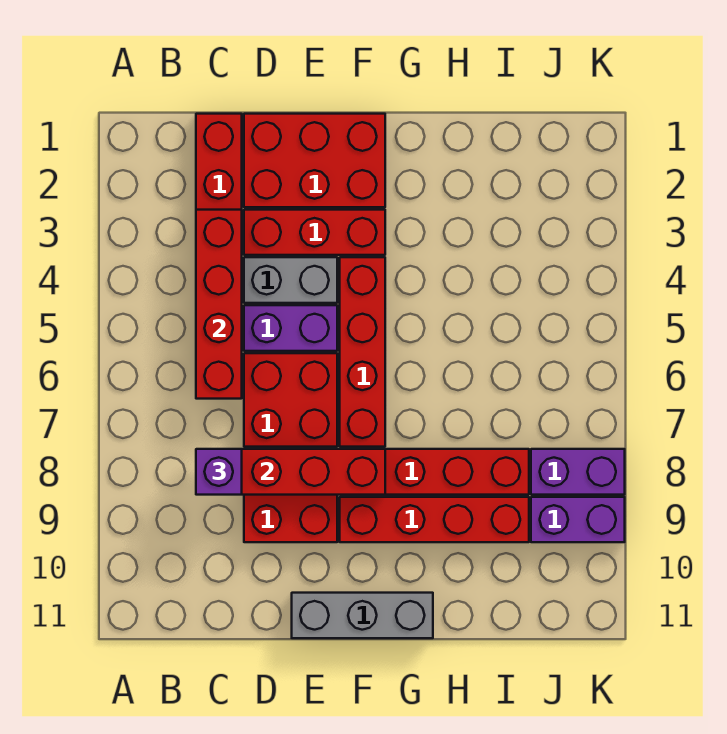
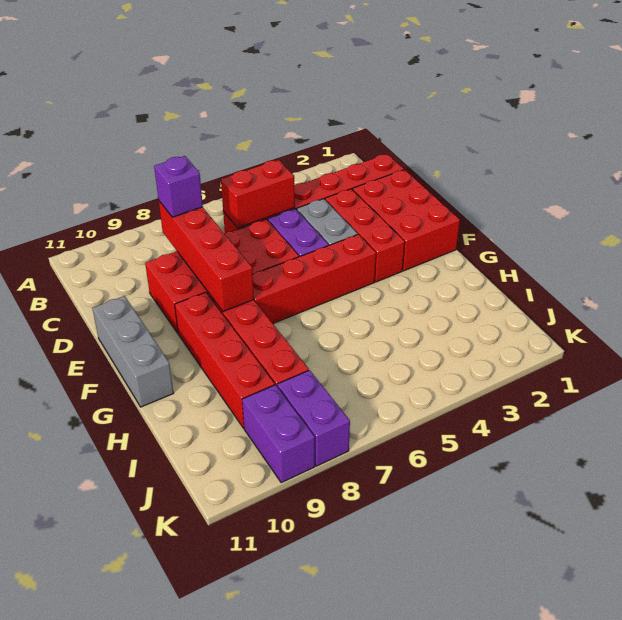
red brick C3:C6 level 2 -> red brick C5:C6 level 2

